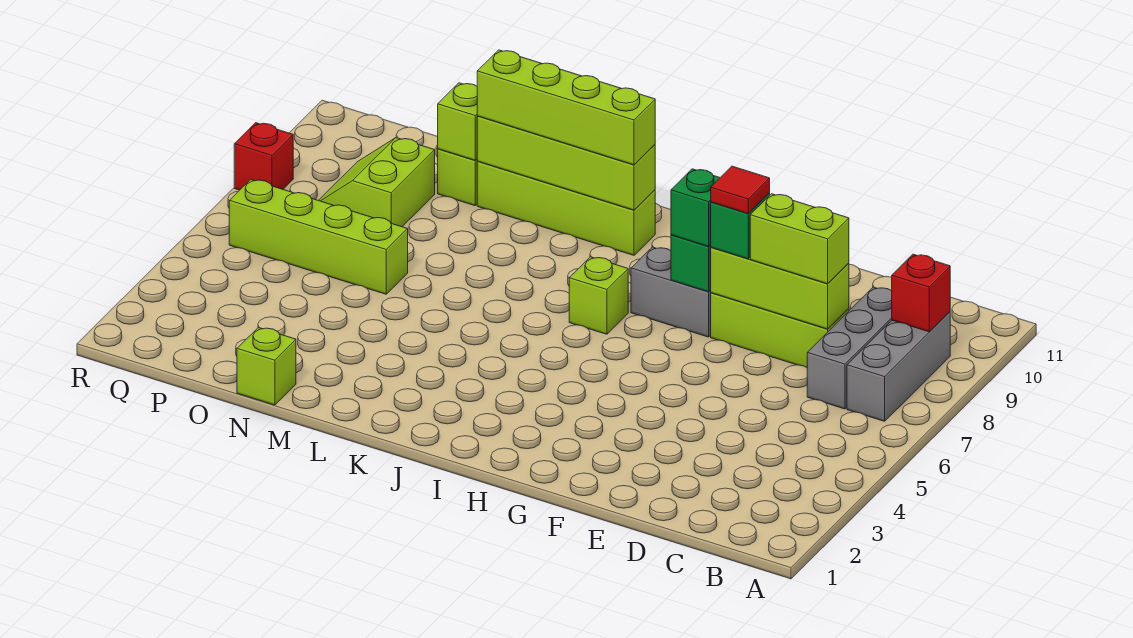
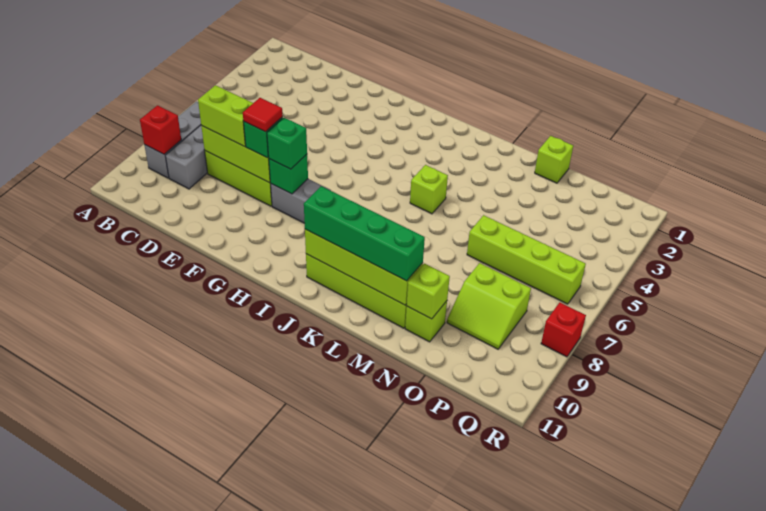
lime brick I7 level 1 -> lime brick K5 level 1
lime brick J10:M10 level 3 -> green brick J10:M10 level 3
lime slope O8:P9 level 1 top O -> lime slope O8:P9 level 1 top 8

